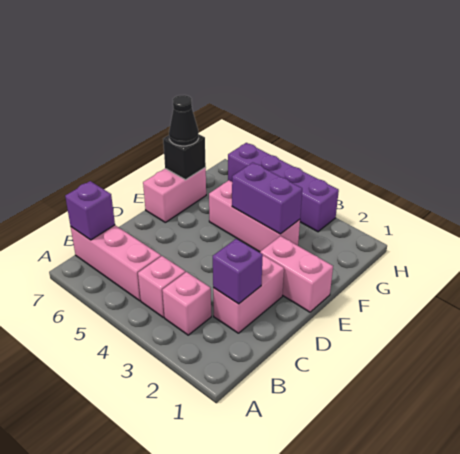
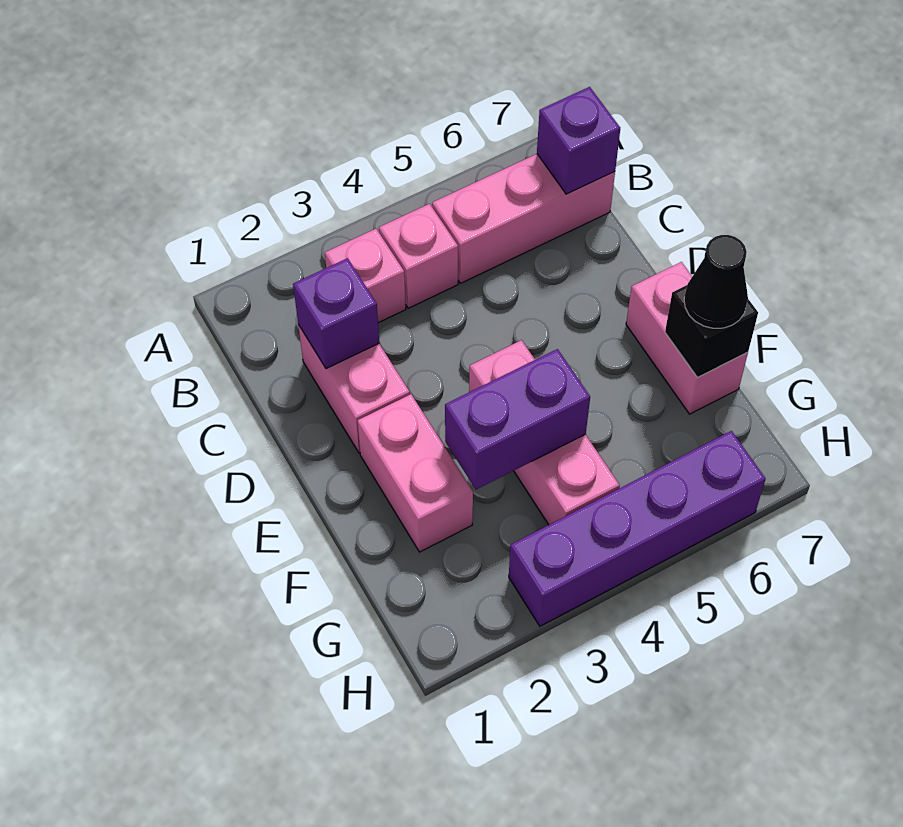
pink brick E1:E2 level 1 -> pink brick E2:F2 level 1
pink brick F3:F5 level 1 -> pink brick E4:G4 level 1

